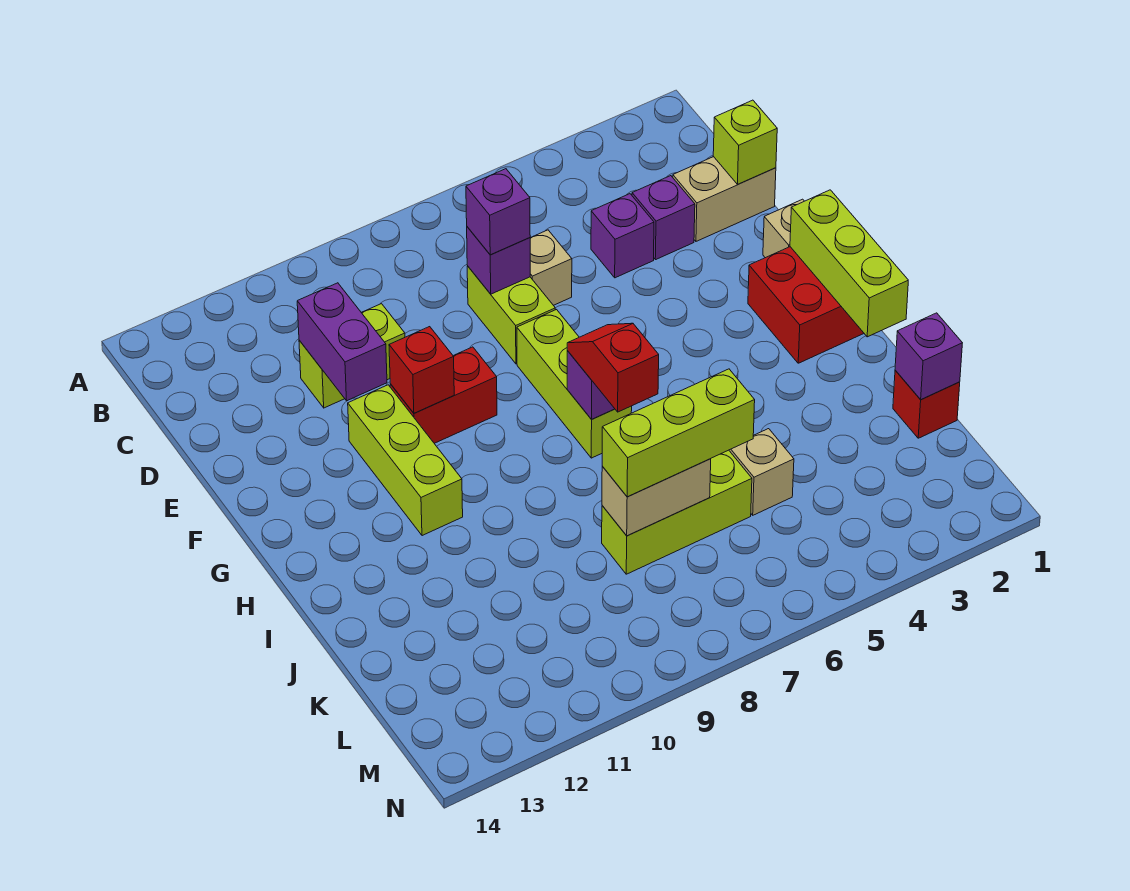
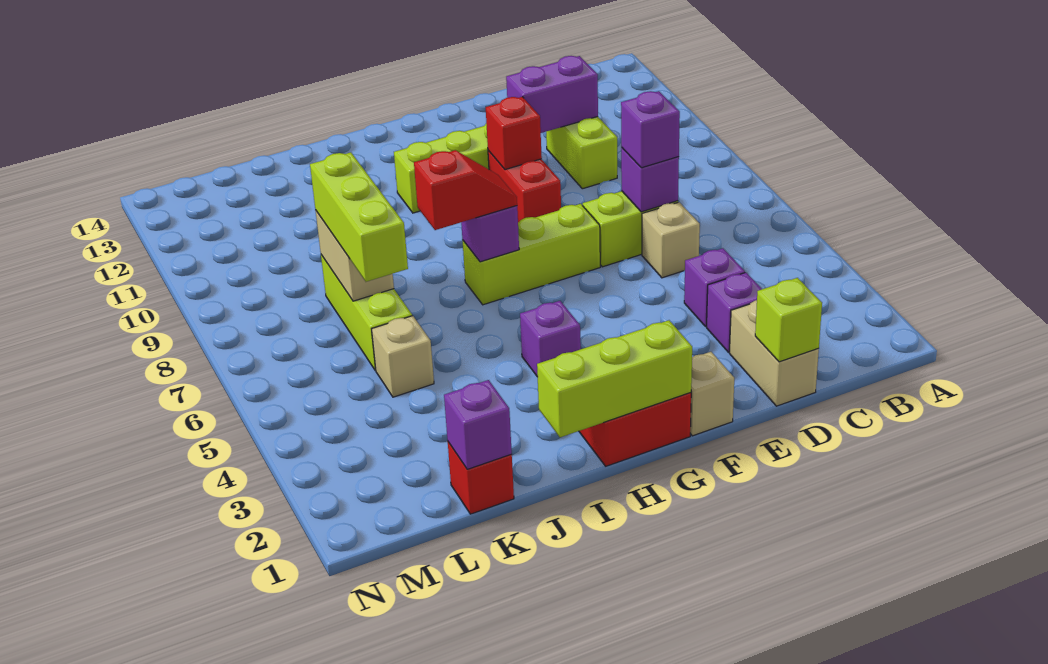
none -> purple brick H4 level 1

